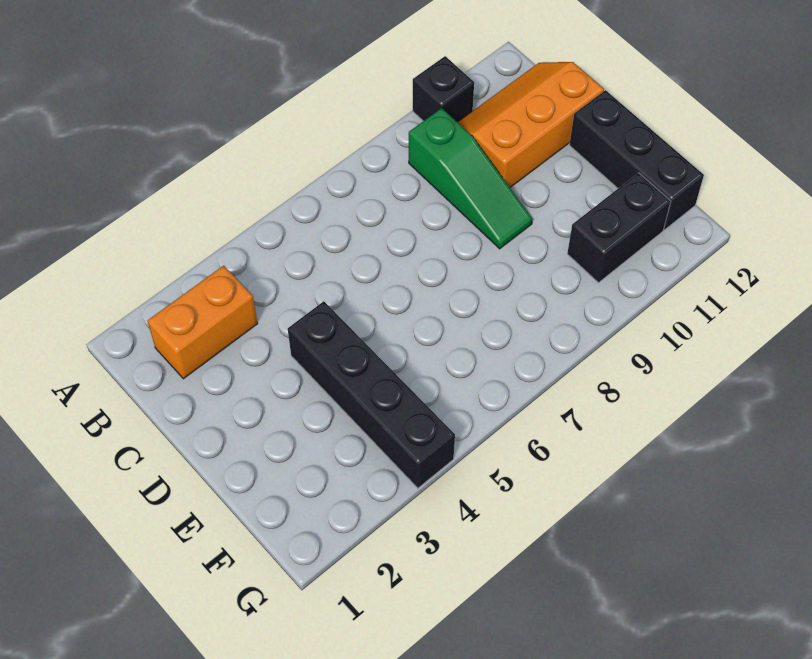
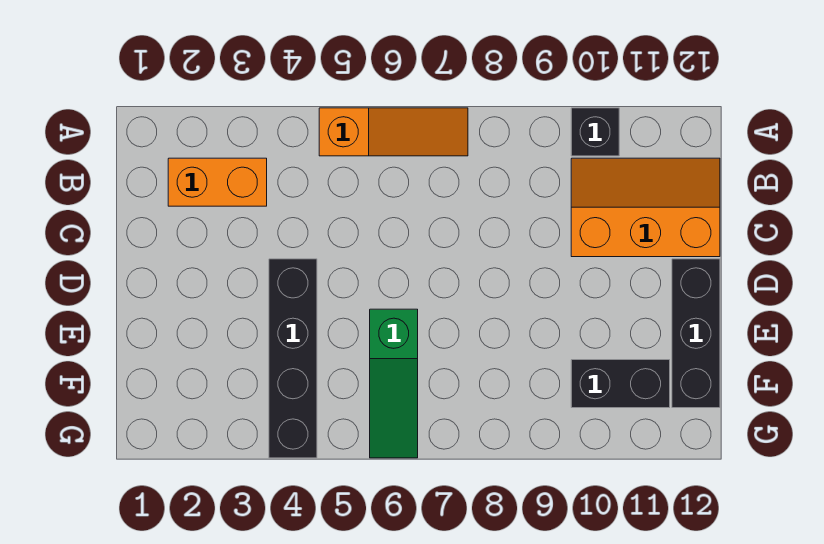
none -> orange slope A5:A7 level 1 top 5
green slope B9:D9 level 1 top B -> green slope E6:G6 level 1 top E

